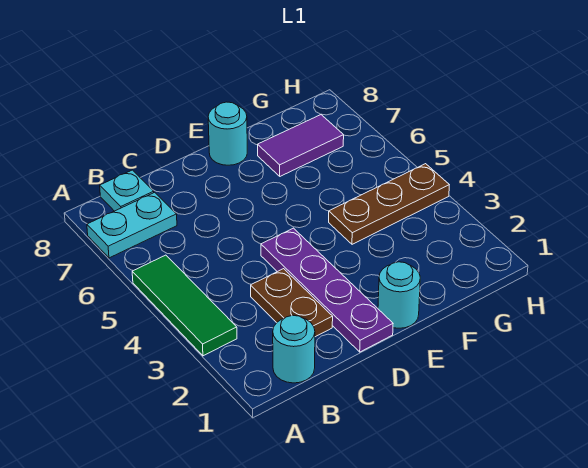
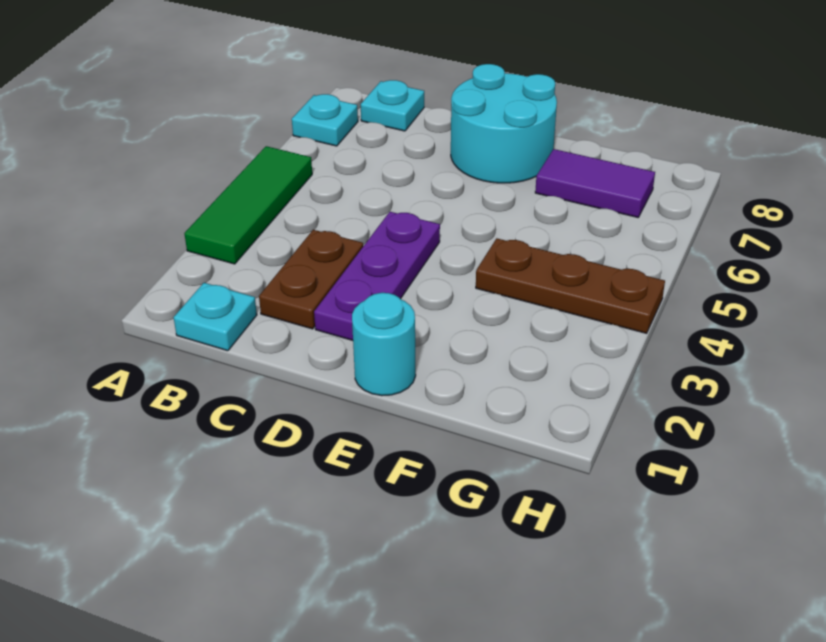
cyan plate A7:B7 level 1 -> cyan plate A7 level 1
cyan round brick B1 level 1 -> cyan plate B1 level 1
purple plate D1:D4 level 1 -> purple plate D2:D4 level 1
cyan round brick E8 level 1 -> cyan round brick D7:E8 level 1

